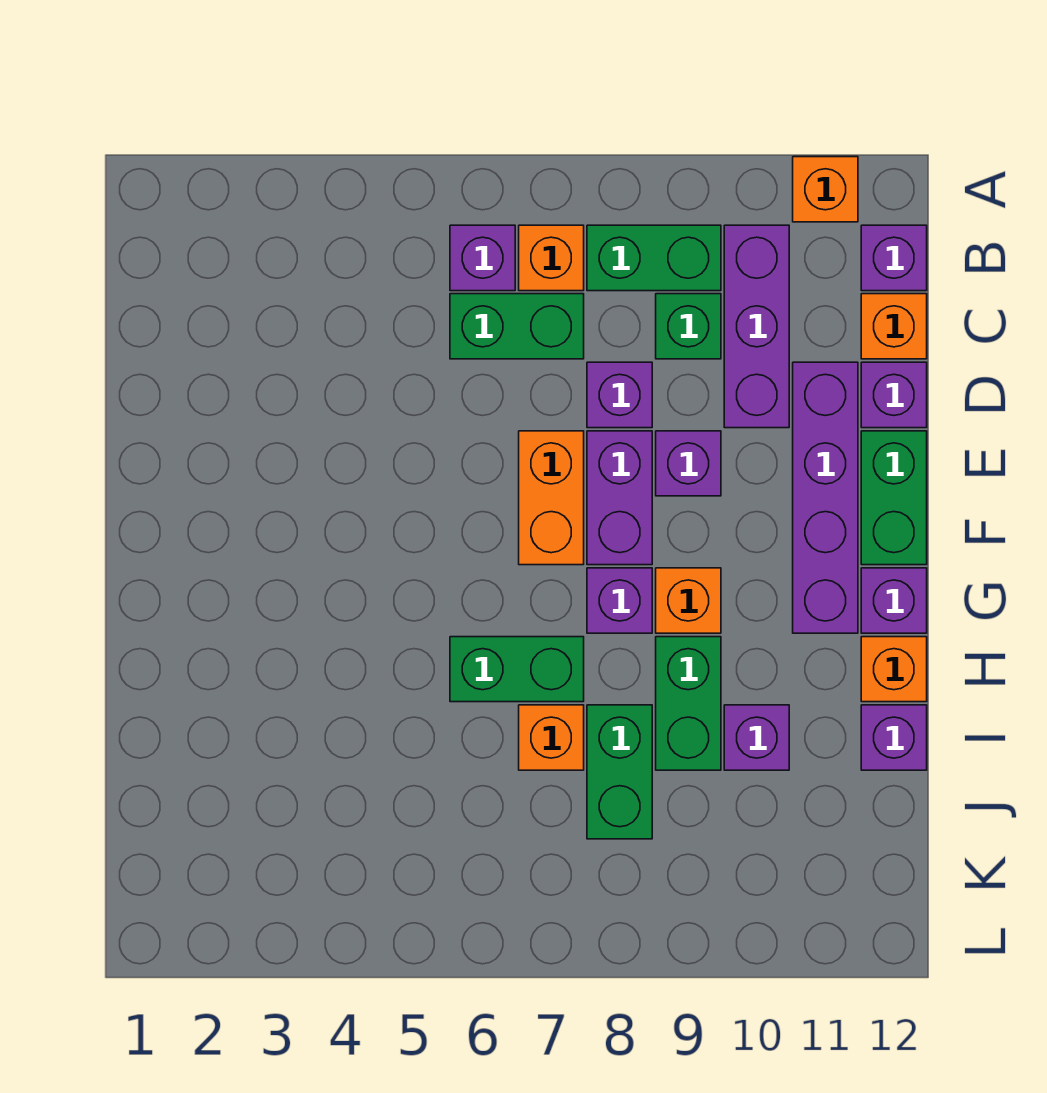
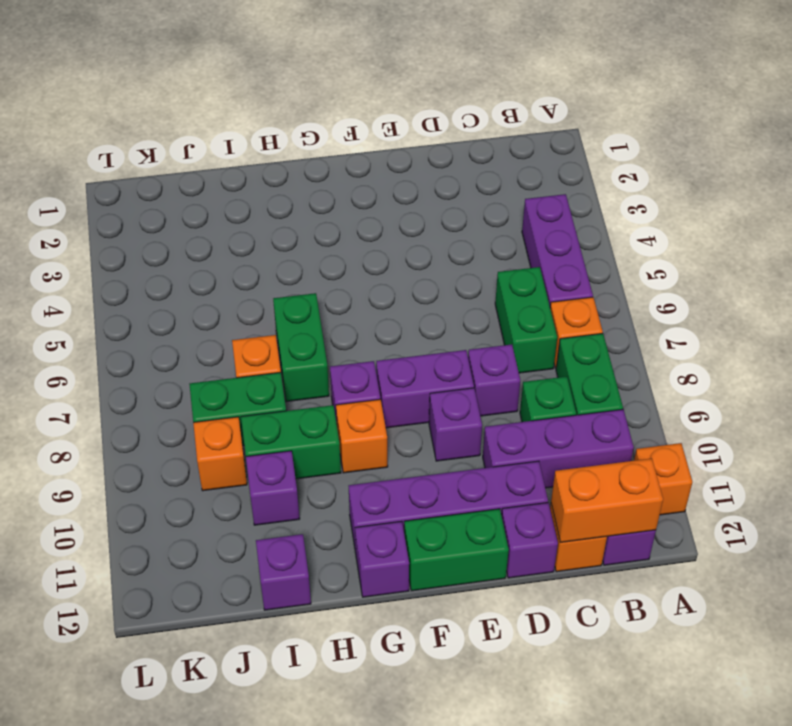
purple brick B6 level 1 -> purple brick B4:B6 level 1
orange brick E7:F7 level 1 -> orange brick B12:C12 level 2
orange brick H12 level 1 -> orange brick J9 level 1

